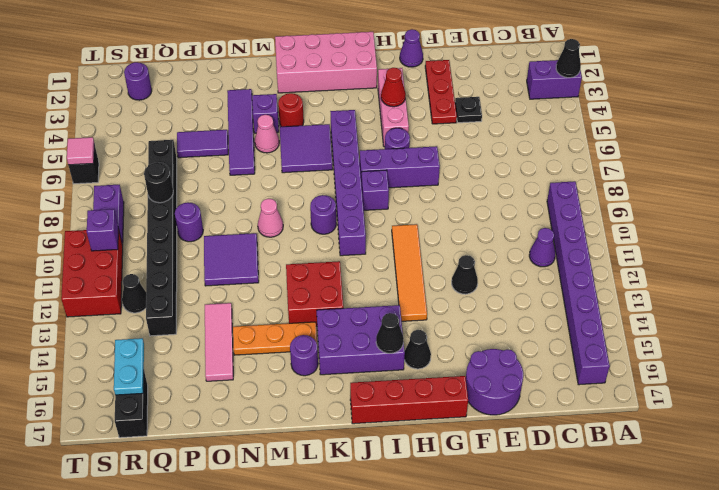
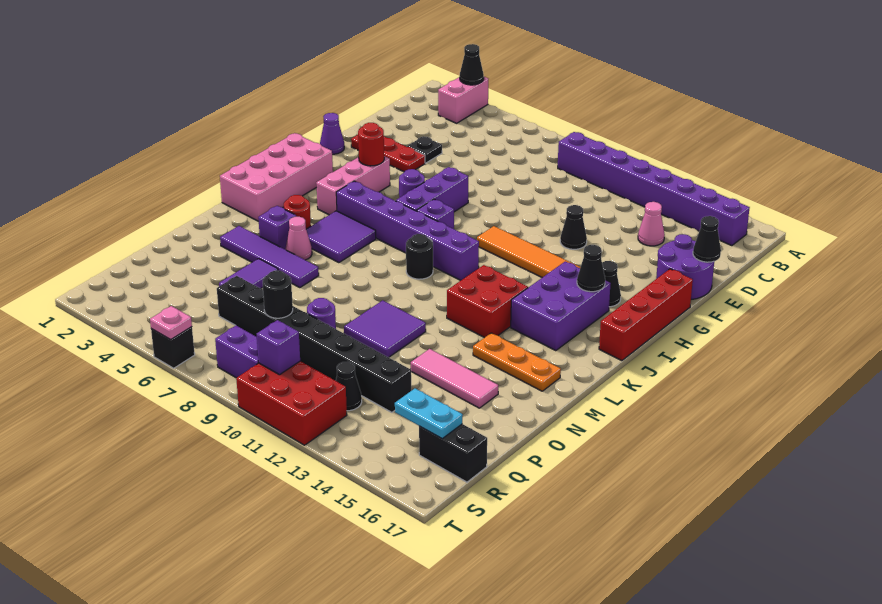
purple brick A3:B3 level 1 -> pink brick A3:B3 level 1
purple cone C11 level 1 -> none
none -> black cone E17 level 2
pink brick H3:H5 level 1 -> pink brick H4:J4 level 1
red cone H4 level 2 -> red round brick H4 level 2
purple round brick K9 level 1 -> black round brick K9 level 1
orange plate L14:N14 level 1 -> orange plate M14:M16 level 1
purple round brick L15 level 1 -> none
pink cone M9 level 1 -> pink cone D14 level 1
purple round brick R2 level 1 -> none
pink tile T6 level 2 -> pink plate T6 level 2

